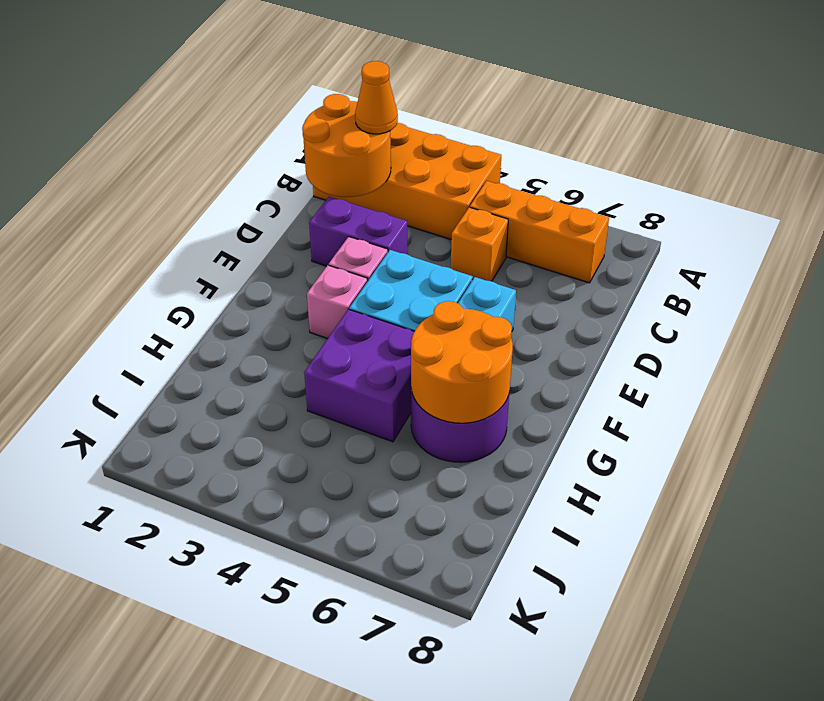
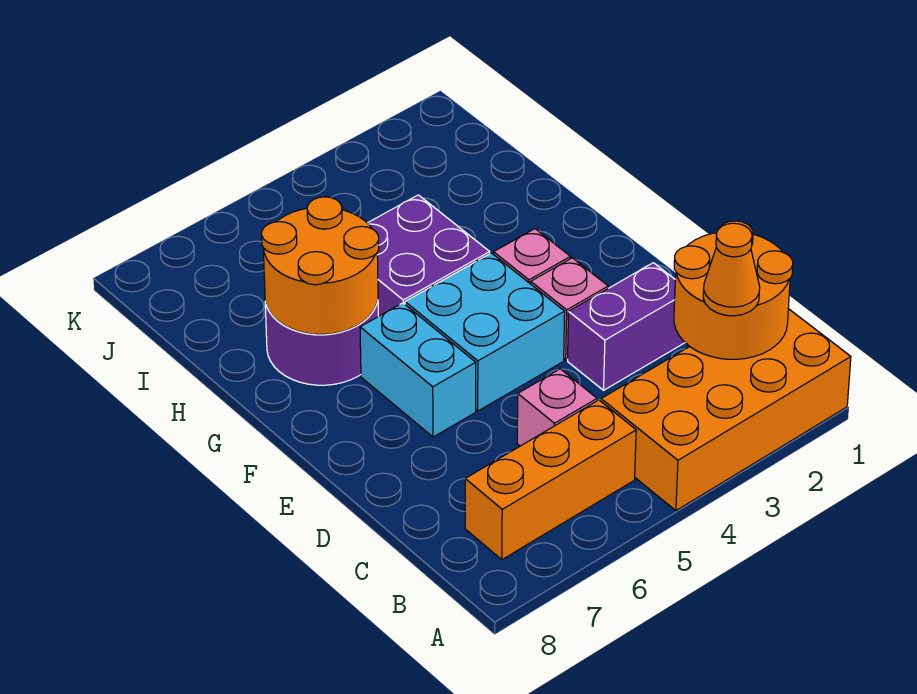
orange brick C5 level 1 -> pink brick C5 level 1

